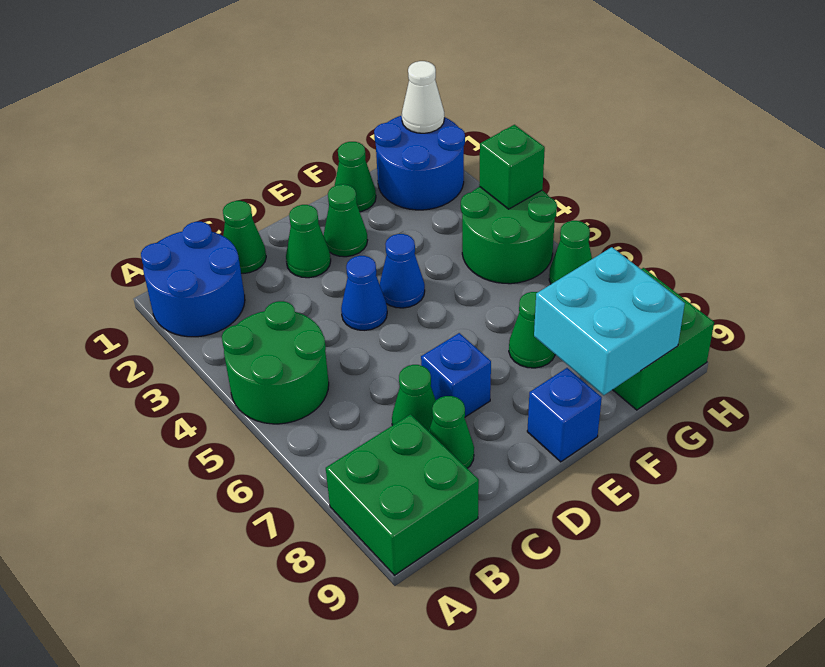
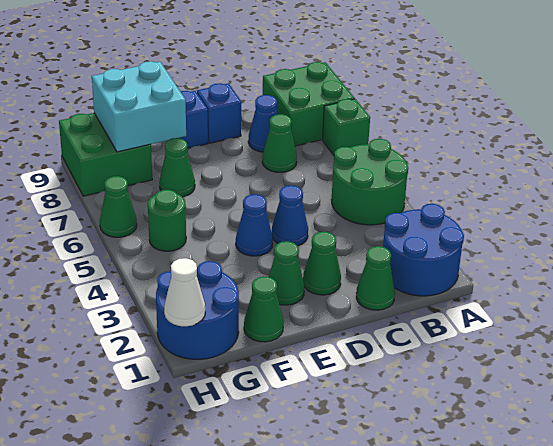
green cone C8 level 1 -> blue cone C8 level 1
blue brick D7 level 1 -> blue brick D9 level 1
green round brick G4:H5 level 1 -> green round brick G5 level 1
green brick H4 level 2 -> green brick A7 level 1

